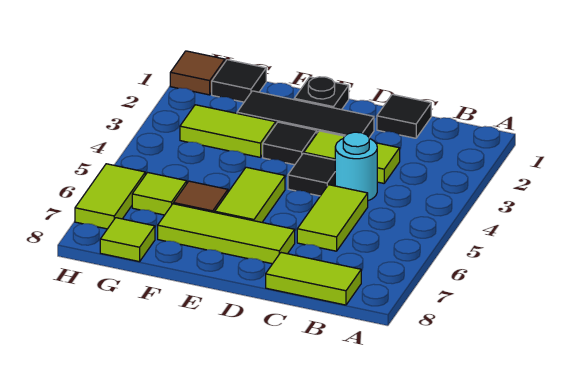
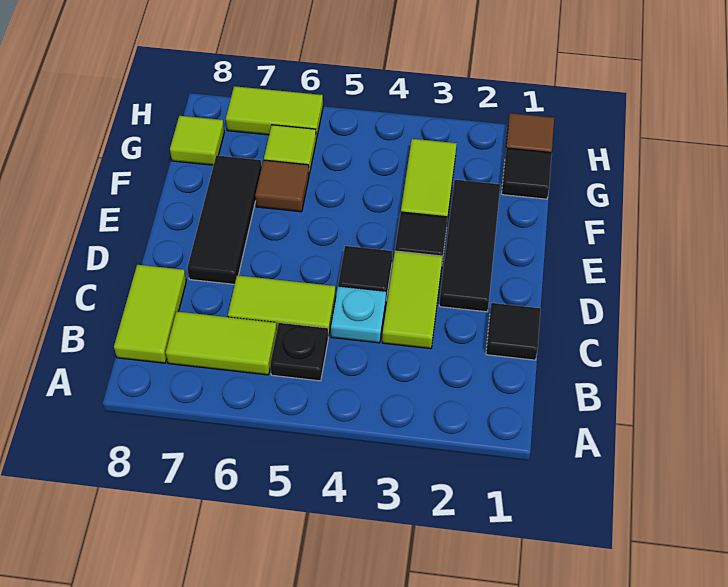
cyan round brick C4 level 1 -> cyan plate C4 level 1
lime tile D7:F7 level 1 -> black tile D7:F7 level 1
black plate E1 level 1 -> black plate B5 level 1
lime tile E5:E6 level 1 -> lime tile B6:B7 level 1

